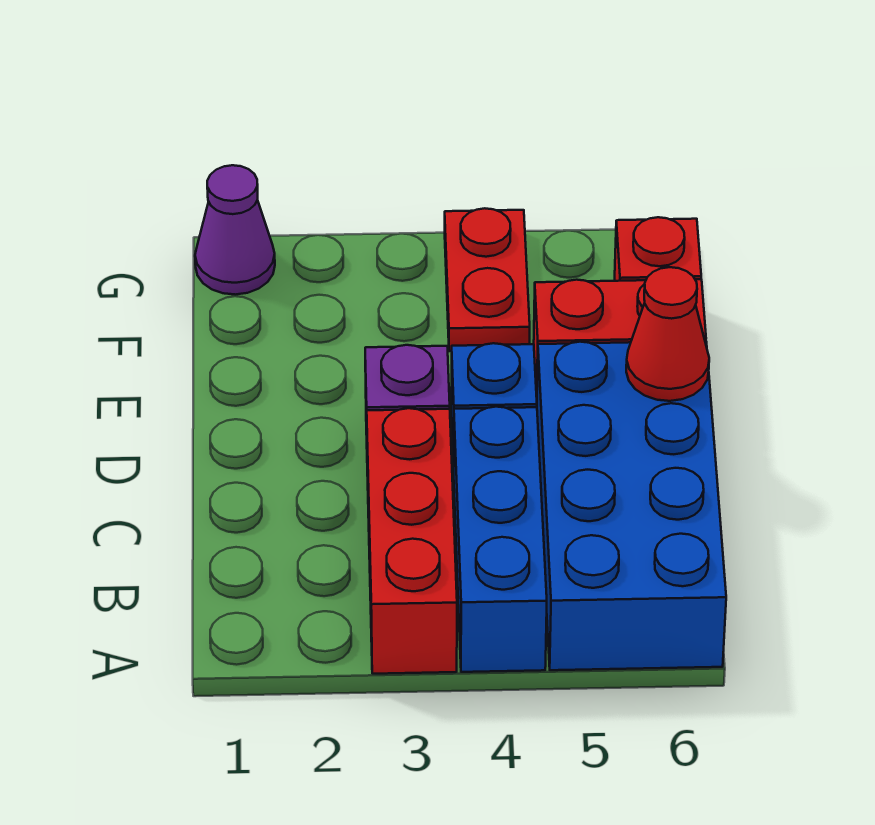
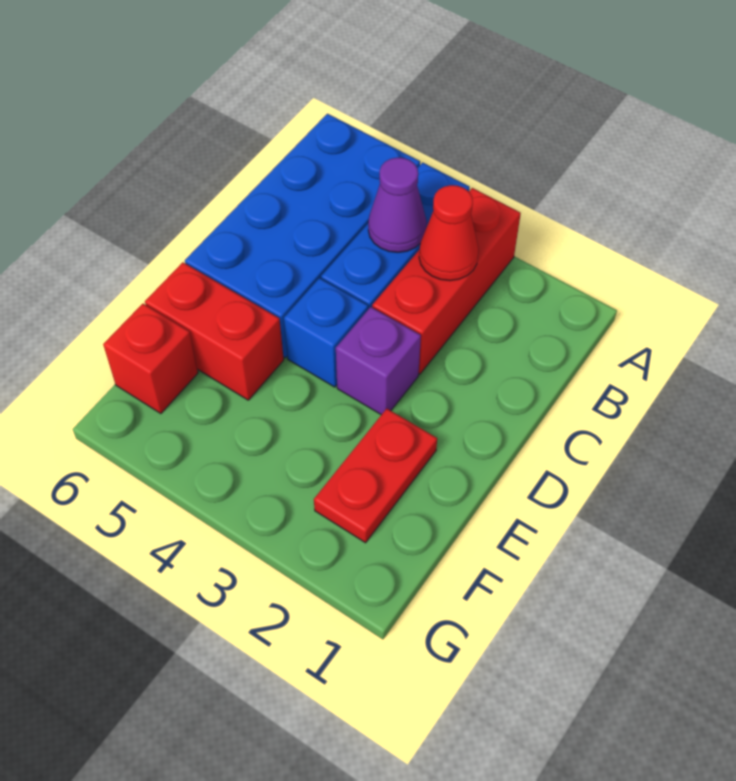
red cone D6 level 2 -> red cone B3 level 2
red plate F4:G4 level 1 -> red plate E2:F2 level 1
purple cone G1 level 1 -> purple cone B4 level 2

